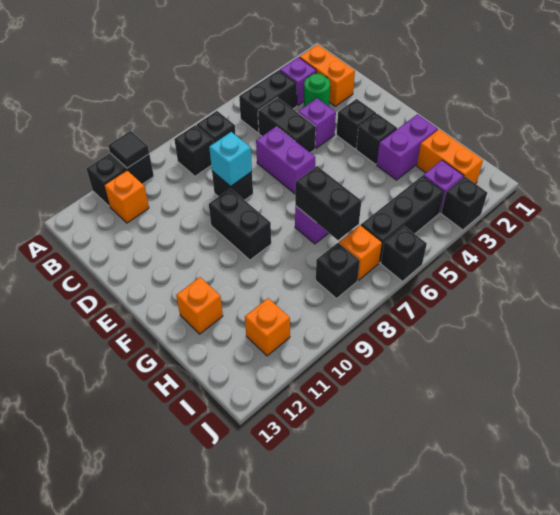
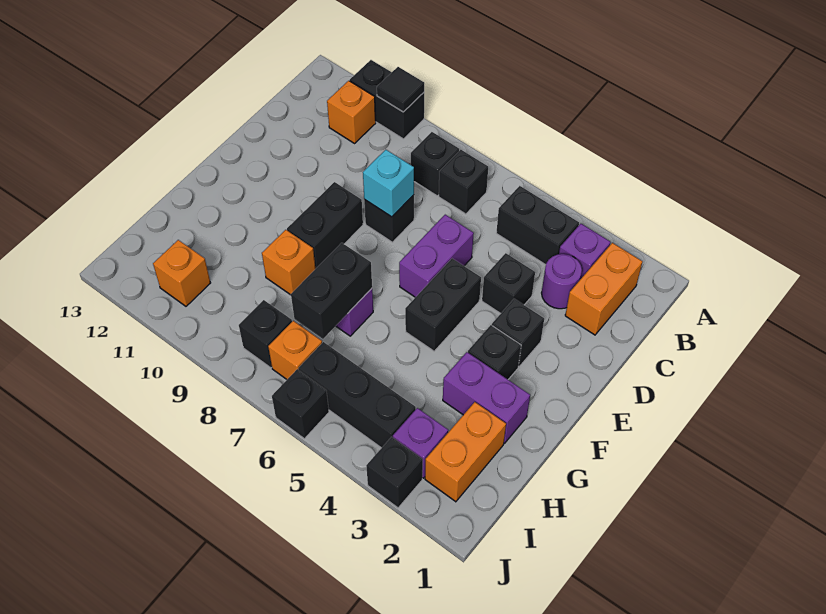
green round brick C3 level 1 -> purple round brick C3 level 1
black brick C5:D5 level 1 -> black brick E5:F5 level 1
purple brick D4 level 1 -> black brick D4 level 1
orange brick G12 level 1 -> orange brick G9 level 1

